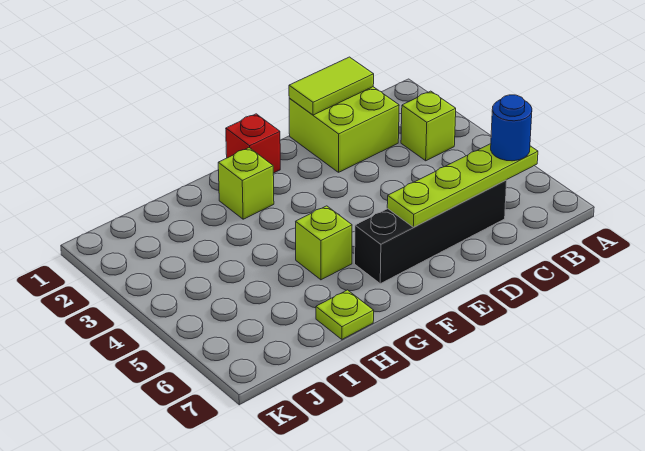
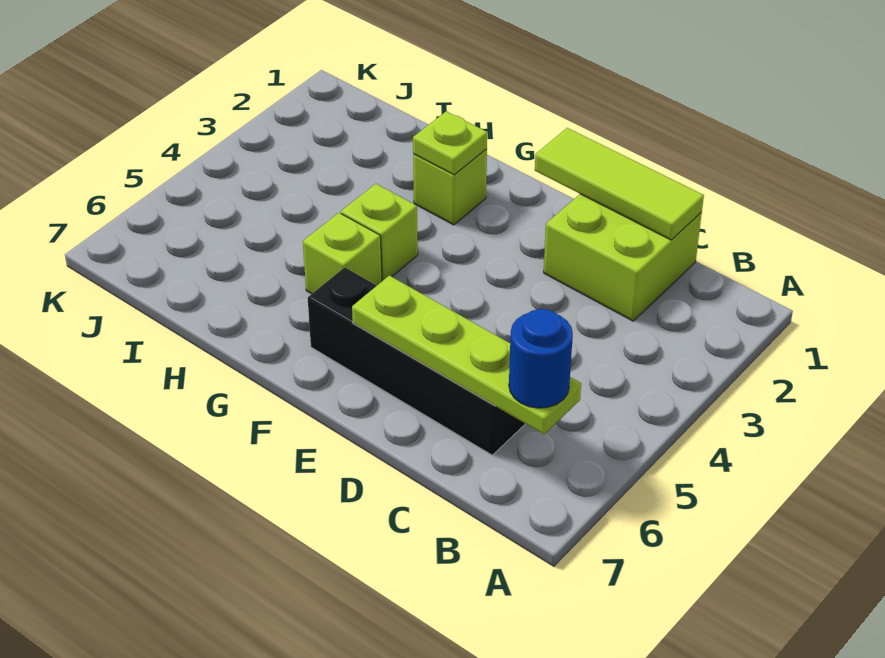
lime brick B3 level 1 -> lime brick G4 level 1
lime tile C1:D1 level 2 -> lime tile C1:E1 level 2
red brick F1 level 1 -> none
lime plate H7 level 1 -> lime plate G2 level 2

